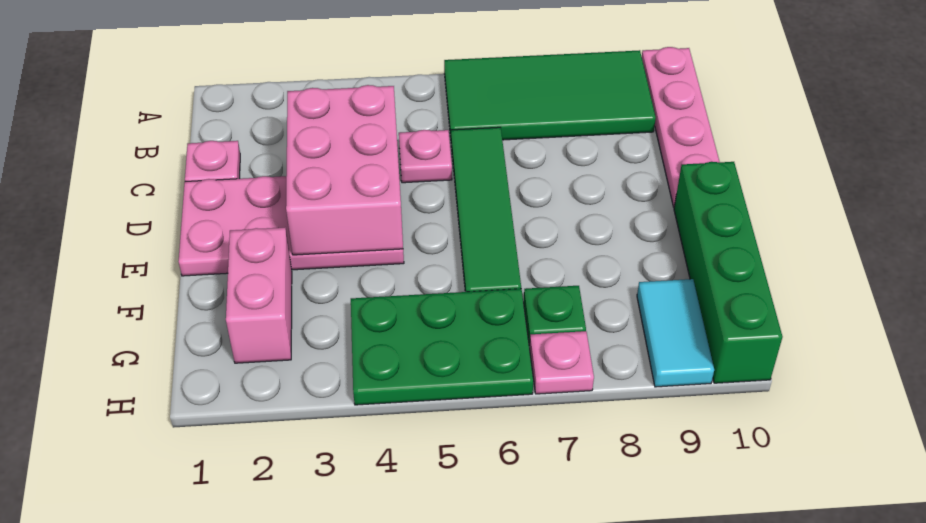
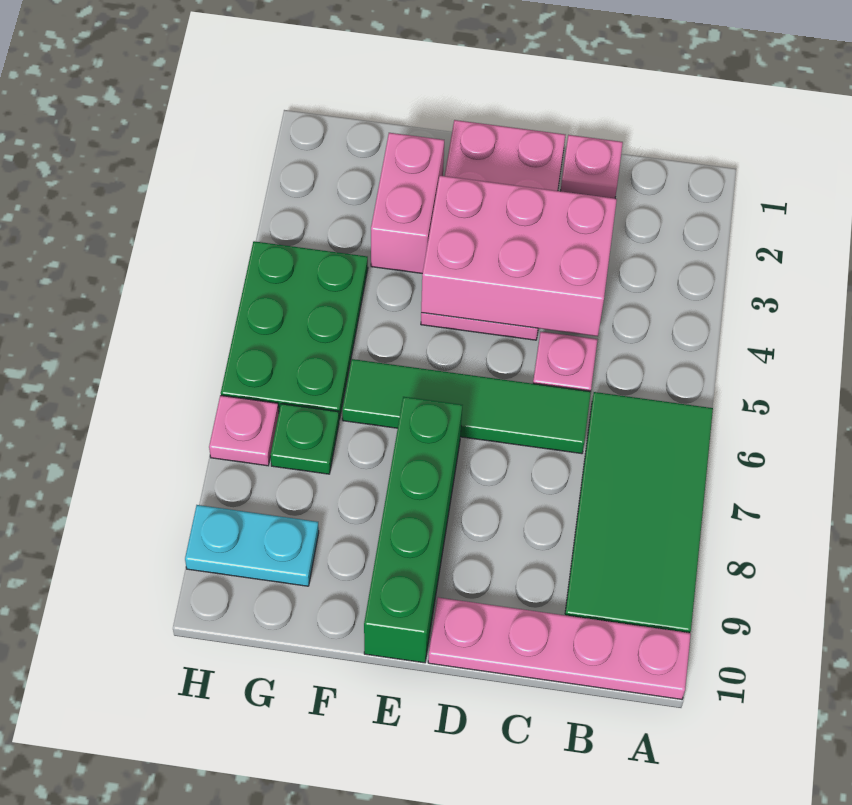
green brick E10:H10 level 1 -> green brick E7:E10 level 1
pink brick F2:G2 level 1 -> pink brick F2:F3 level 1
cyan tile G9:H9 level 1 -> cyan plate G9:H9 level 1

